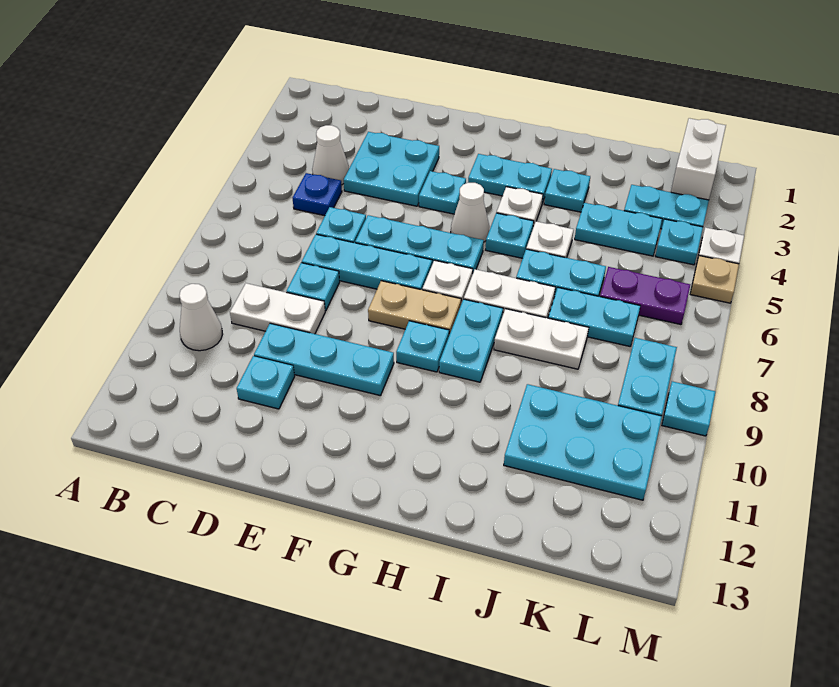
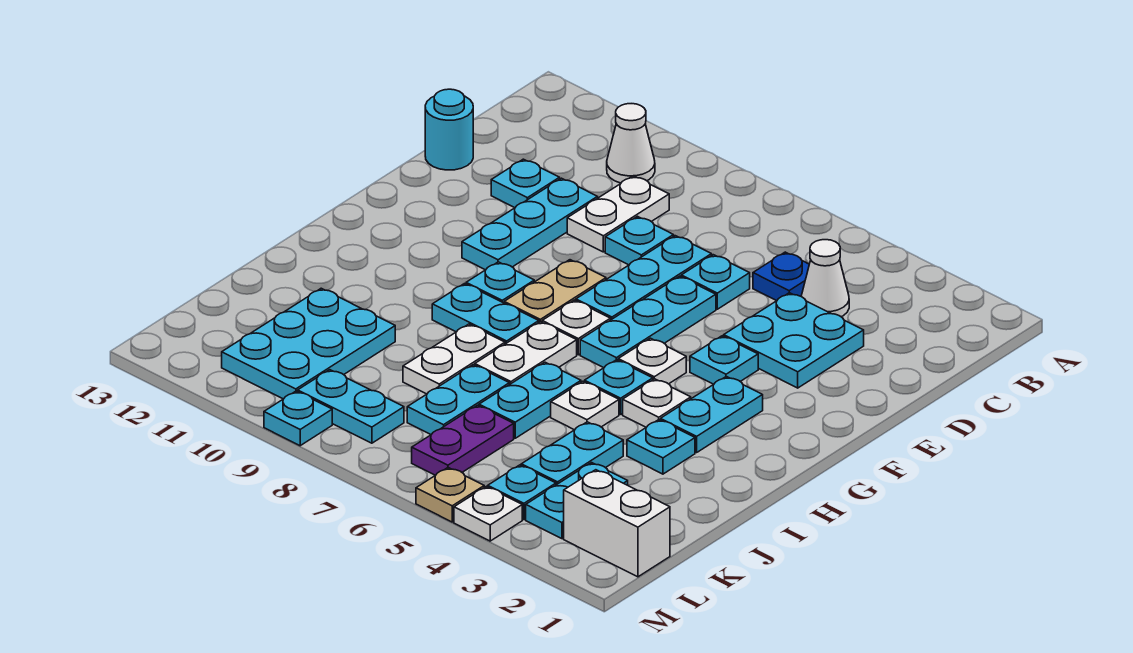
none -> cyan round brick D13 level 1
white cone G5 level 1 -> white plate G5 level 1

